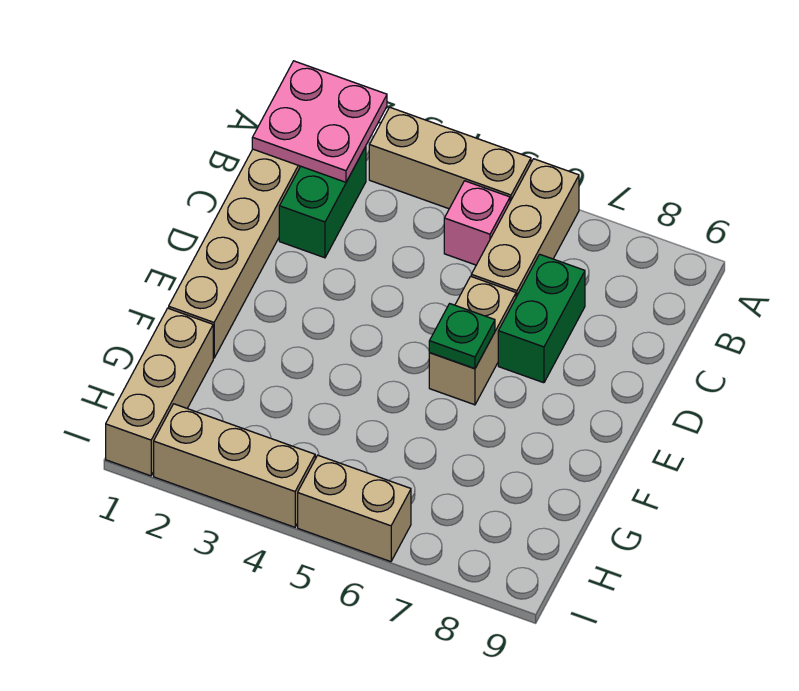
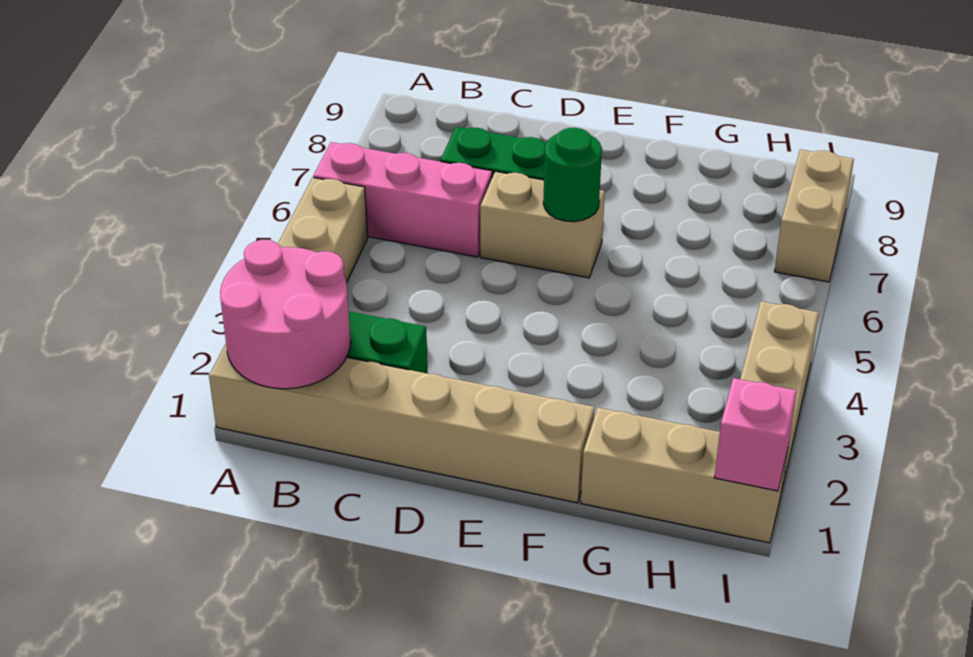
pink plate A1:B2 level 2 -> pink round brick A1:B2 level 2
tan brick A6:C6 level 1 -> pink brick A6:C6 level 1
pink brick B5 level 1 -> pink brick I1 level 2
green plate E6 level 2 -> green round brick E6 level 2
tan brick I5:I6 level 1 -> tan brick I7:I8 level 1

